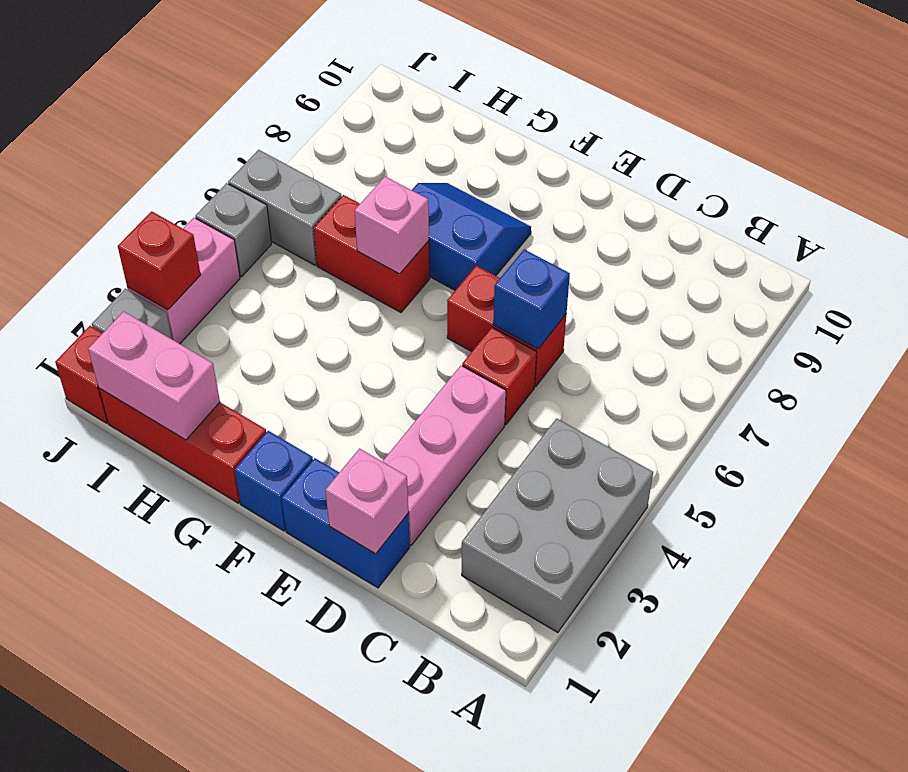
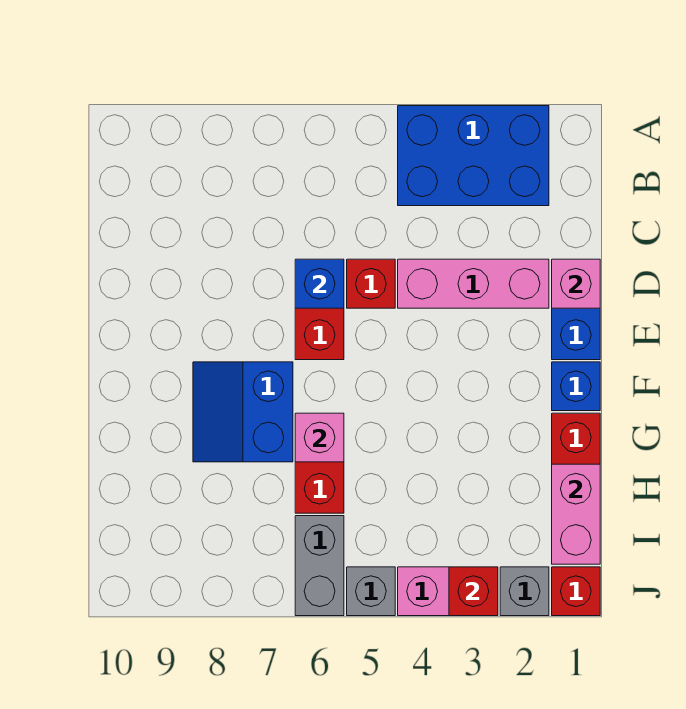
grey brick A2:B4 level 1 -> blue brick A2:B4 level 1

